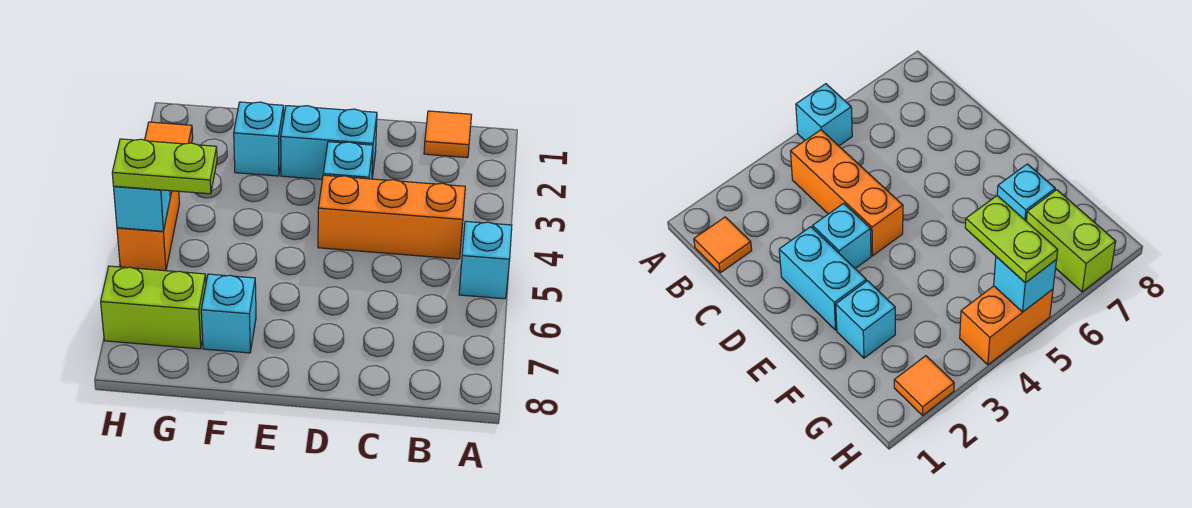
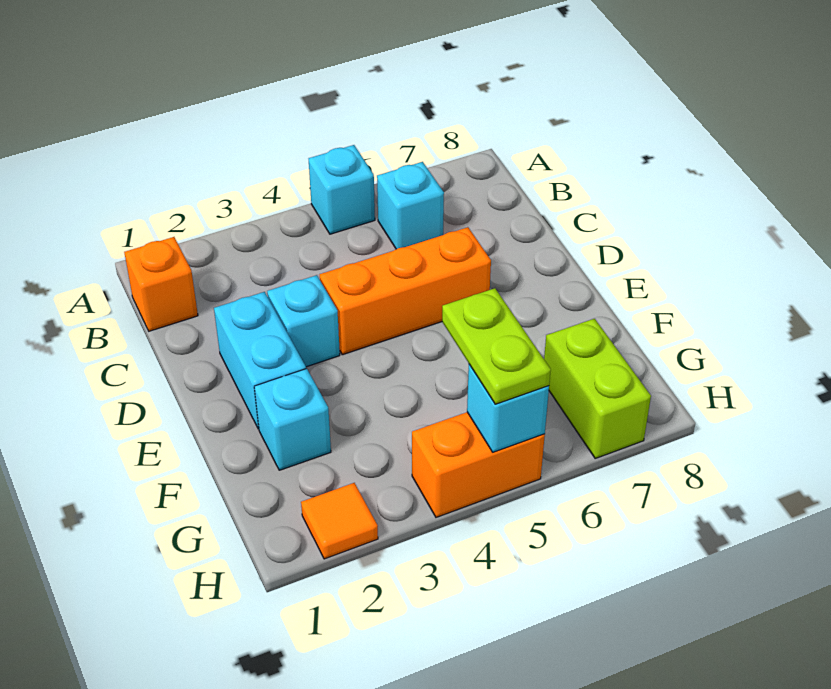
orange tile B1 level 1 -> orange brick B1 level 1
orange brick B4:D4 level 1 -> orange brick D4:D6 level 1
cyan brick F7 level 1 -> cyan brick B6 level 1

